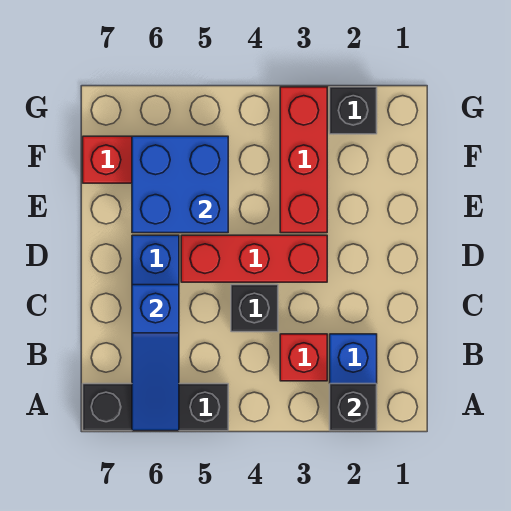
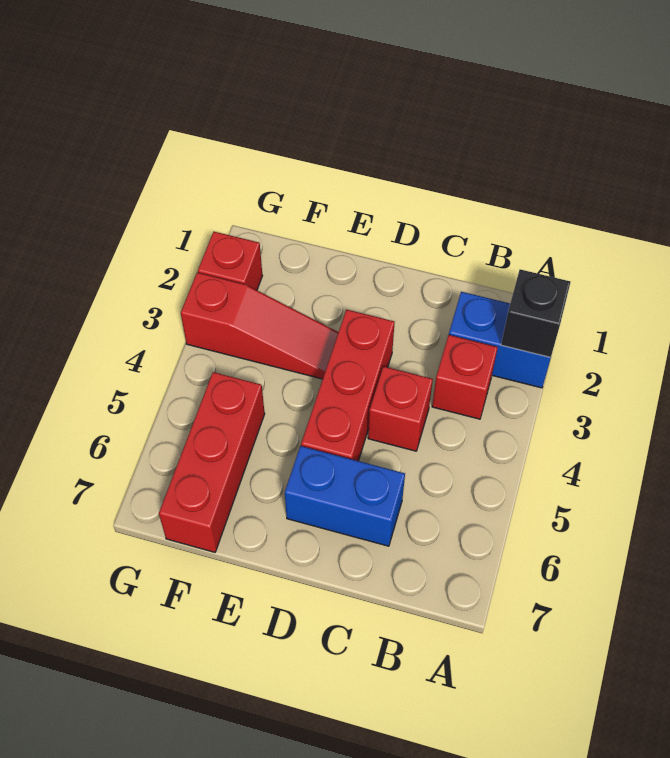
black brick A5:A7 level 1 -> none
blue slope A6:C6 level 2 top C -> none
black brick C4 level 1 -> red brick C4 level 1
red brick E3:G3 level 1 -> red slope E3:G3 level 1 top G
blue brick E5:F6 level 2 -> none
black brick G2 level 1 -> red brick G2 level 1

